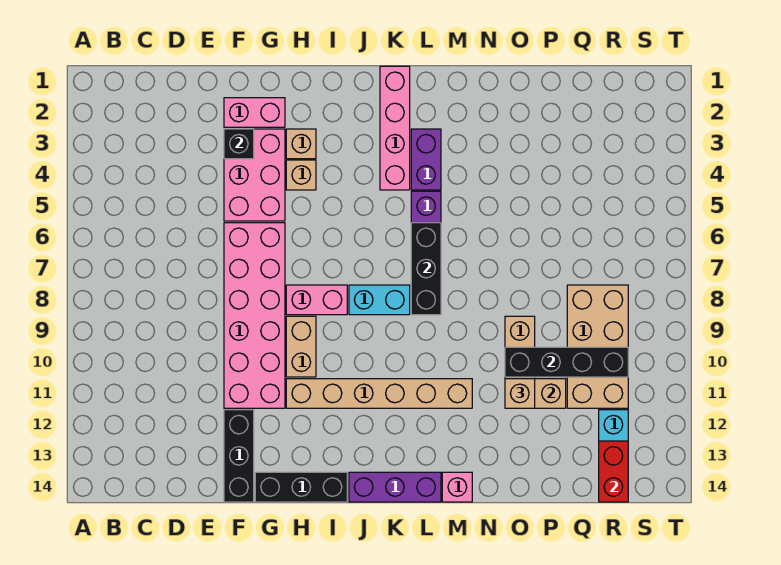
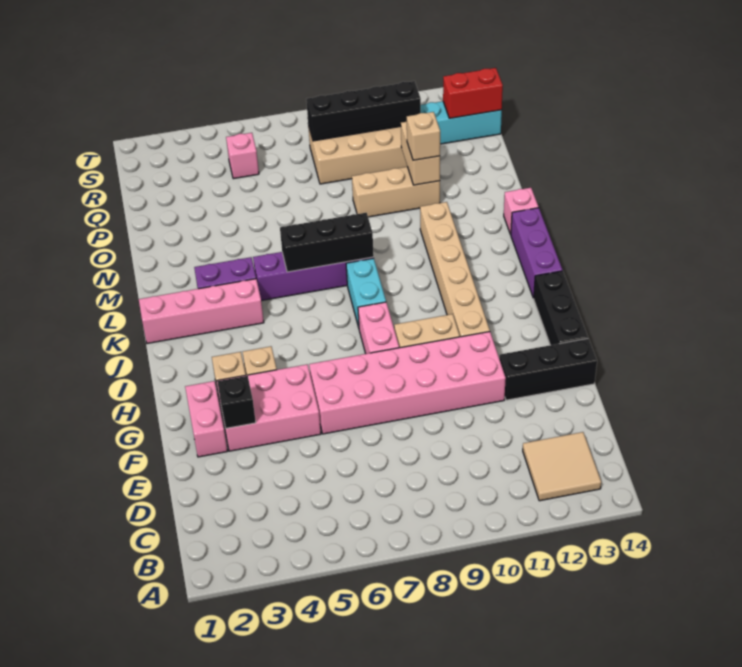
none -> tan tile B12:C13 level 1
black brick O10:R10 level 2 -> black brick R8:R11 level 2
none -> pink brick R5 level 1

